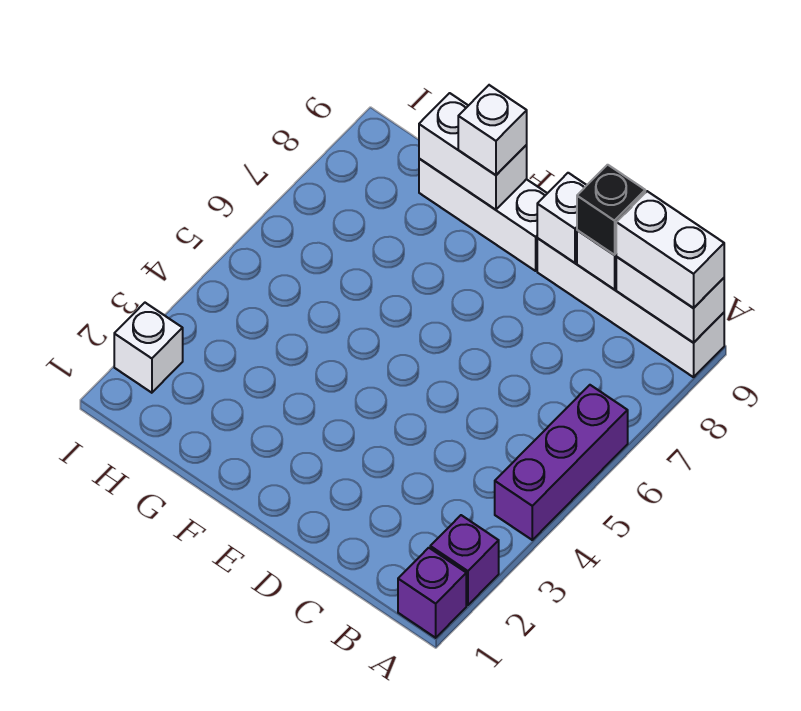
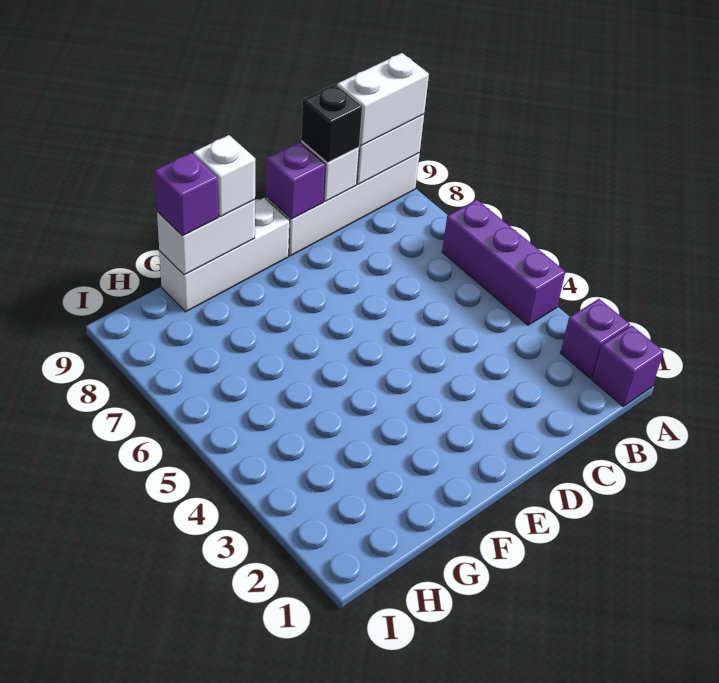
white brick D9 level 2 -> purple brick D9 level 2
none -> purple brick G9 level 3
white brick I2 level 1 -> none

